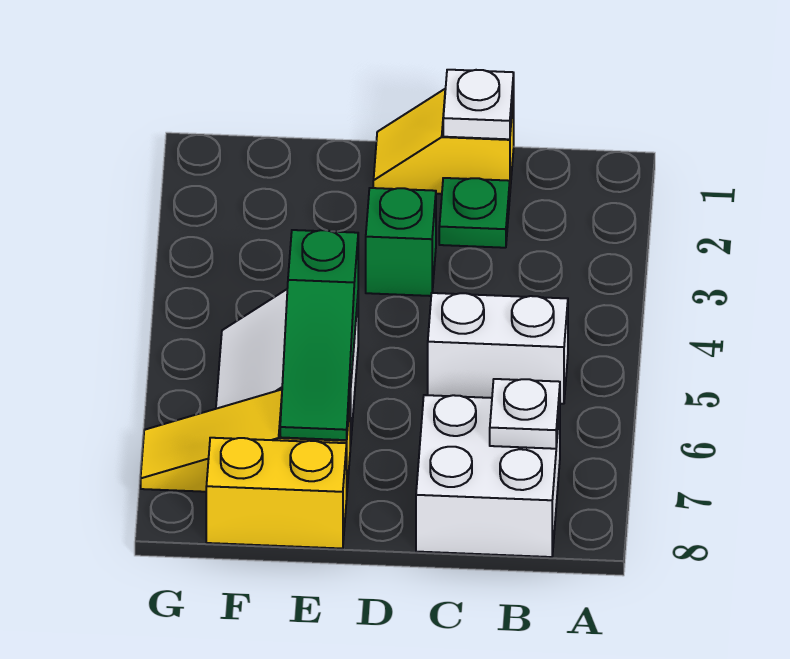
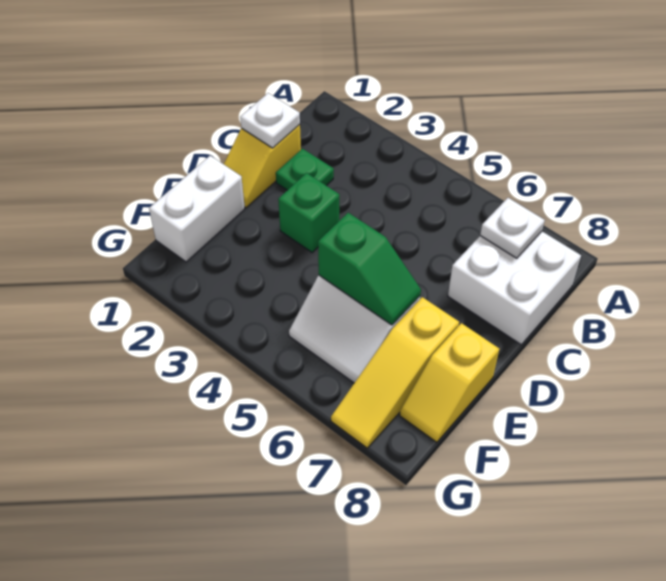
white brick B5:C5 level 1 -> white brick E1:F1 level 1
green slope E5:E7 level 2 top 5 -> green slope E5:E6 level 2 top 5
yellow brick E8:F8 level 1 -> yellow slope E8:F8 level 1 top E

